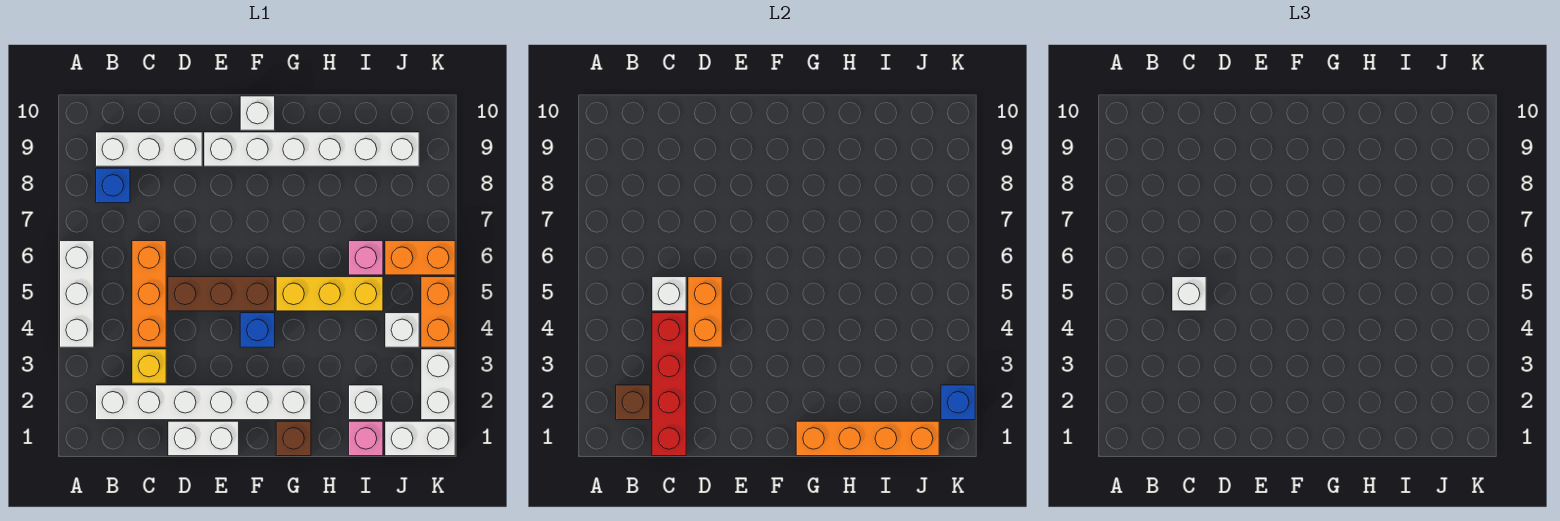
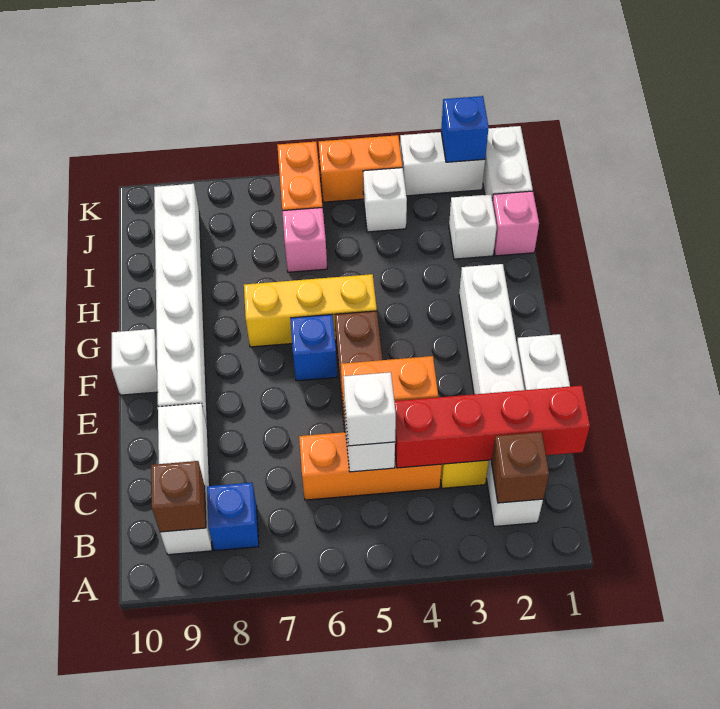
white brick A4:A6 level 1 -> none
blue brick F4 level 1 -> blue brick F6 level 1
brown brick G1 level 1 -> brown brick B9 level 2
orange brick G1:J1 level 2 -> none
yellow brick G5:I5 level 1 -> yellow brick G5:G7 level 1

